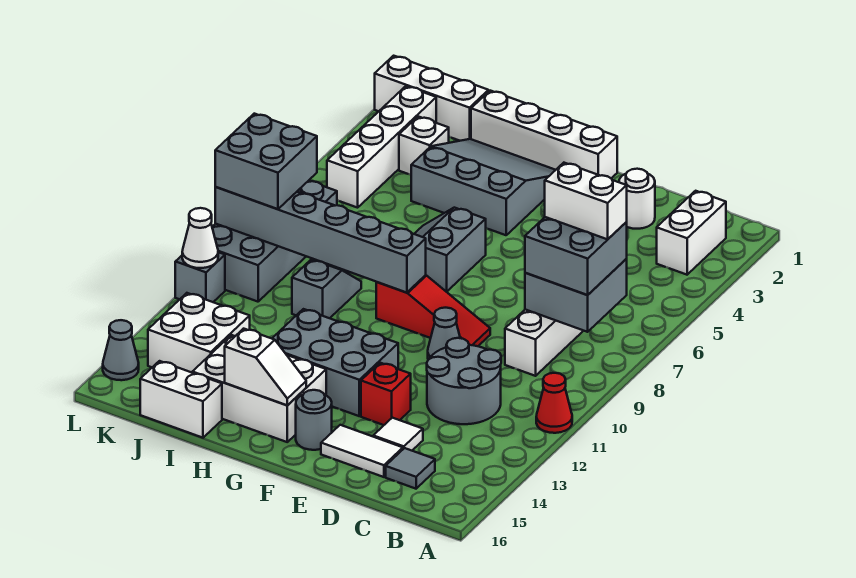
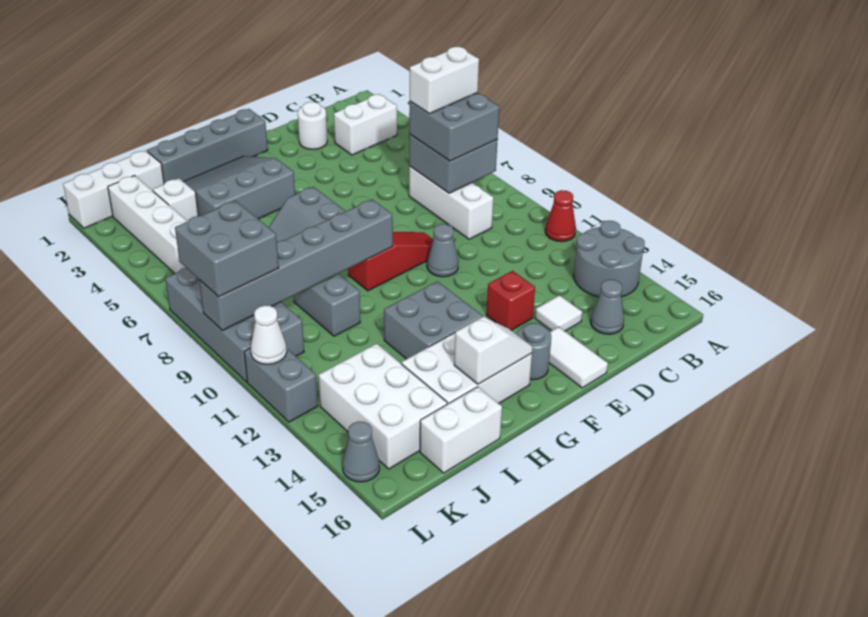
white brick B2:B3 level 1 -> white brick B3:C3 level 1
grey round brick C11:D12 level 1 -> grey round brick A13:B14 level 1
grey tile C15 level 1 -> grey cone C15 level 1
white tile D15:E15 level 1 -> white tile E15:E16 level 1
white brick F1:I1 level 1 -> grey brick F1:I1 level 1
grey brick F12:H13 level 1 -> grey brick G12:H13 level 1
white brick J13:K14 level 1 -> white brick J13:K15 level 1
grey brick L11 level 1 -> grey brick L11:L12 level 1

